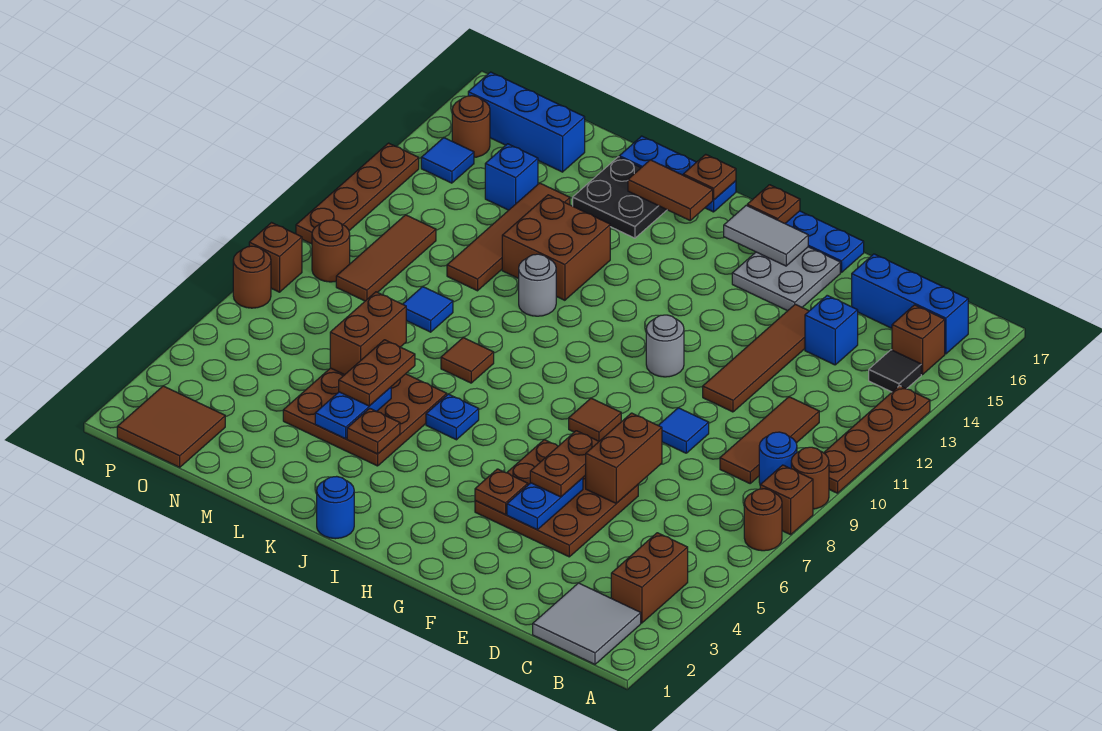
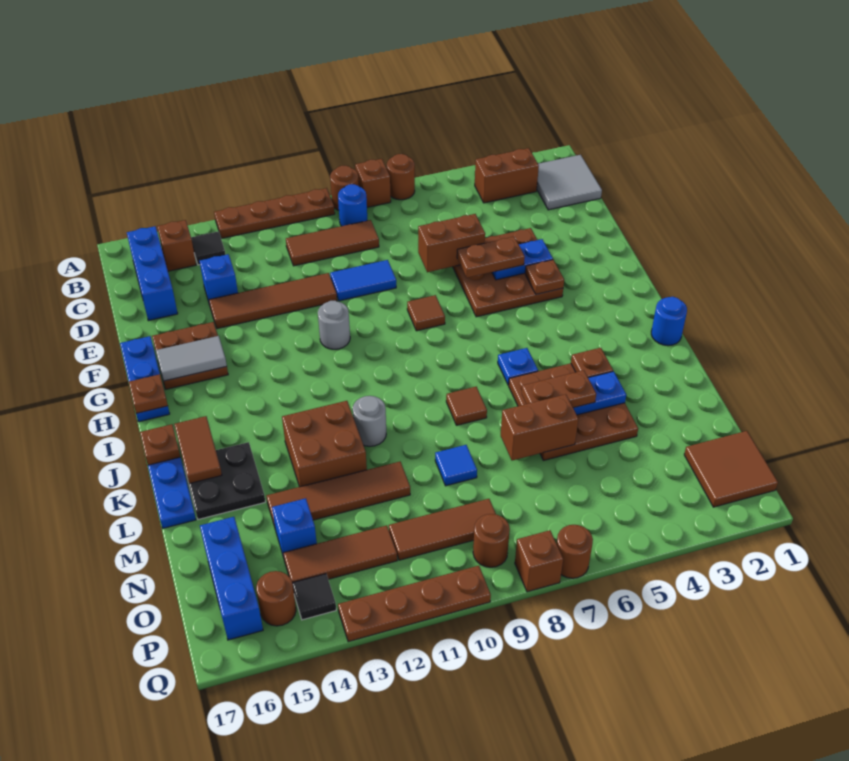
blue tile E9 level 1 -> blue tile E9:E10 level 1
grey plate F15:G16 level 1 -> brown plate F15:G16 level 1
grey tile G16:H16 level 2 -> grey tile G15:G16 level 2
none -> brown tile O12:O14 level 1
blue tile P14 level 1 -> black tile P14 level 1

